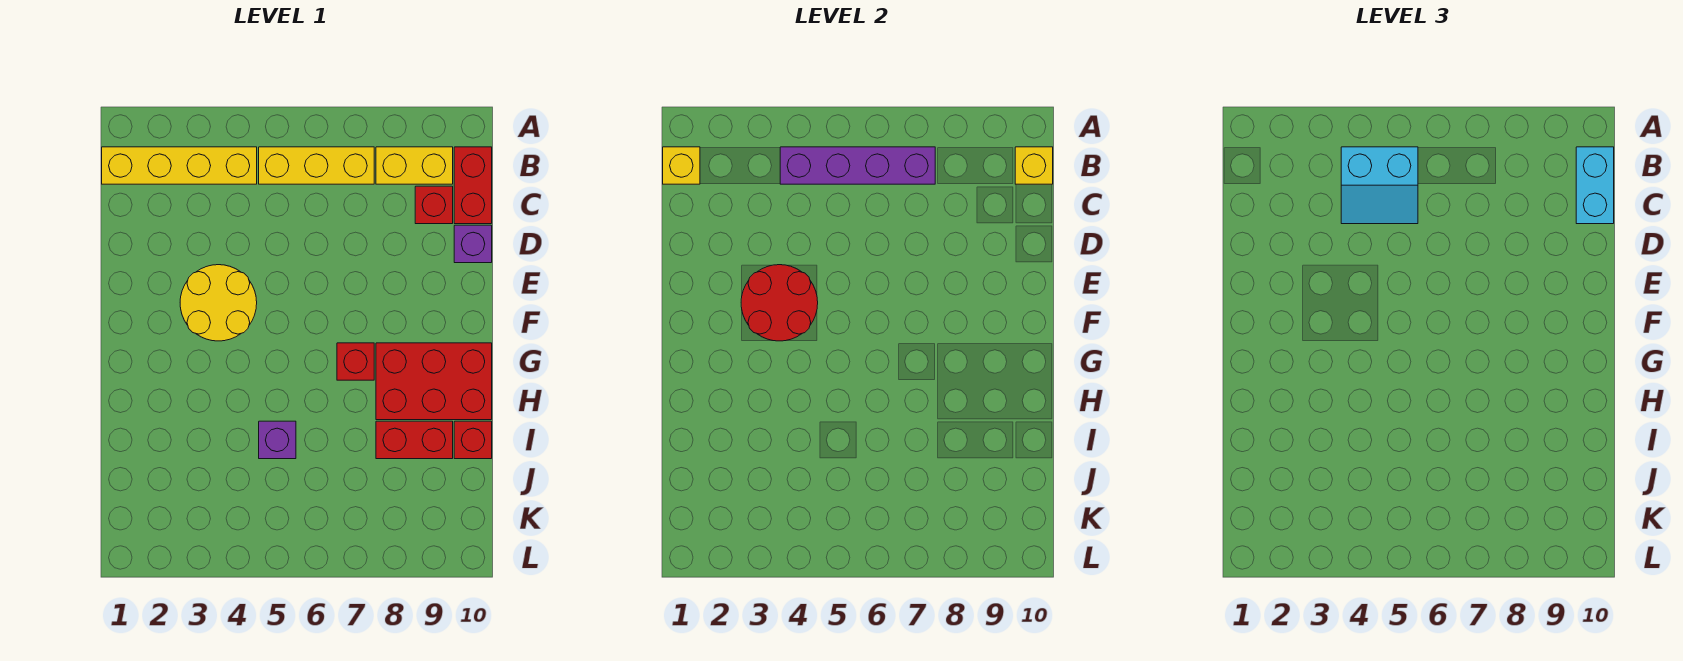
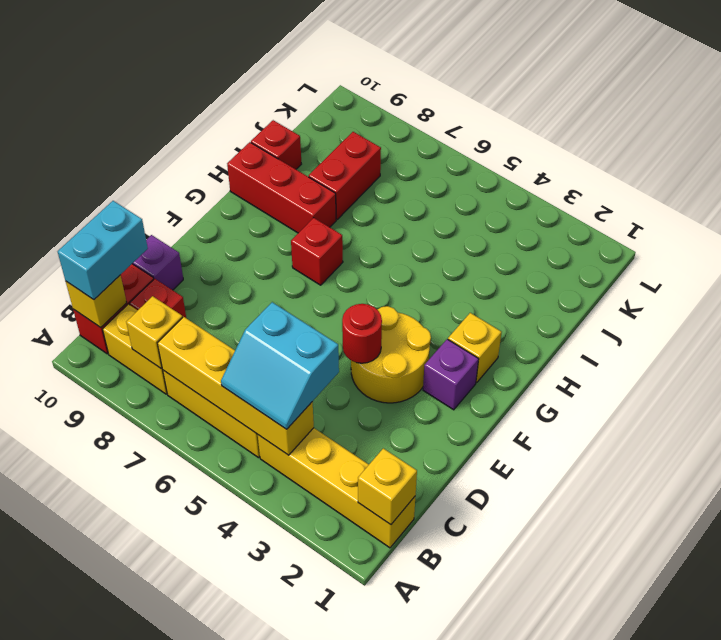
purple brick B4:B7 level 2 -> yellow brick B4:B7 level 2
cyan slope B4:C5 level 3 top B -> cyan slope B4:C5 level 3 top C
none -> yellow brick B8 level 2
red round brick E3:F4 level 2 -> red round brick E4 level 2
none -> yellow brick G2 level 1
red brick G8:H10 level 1 -> red brick H8:H10 level 1
purple brick I5 level 1 -> purple brick F2 level 1
red brick I8:I9 level 1 -> red brick I8:J8 level 1

